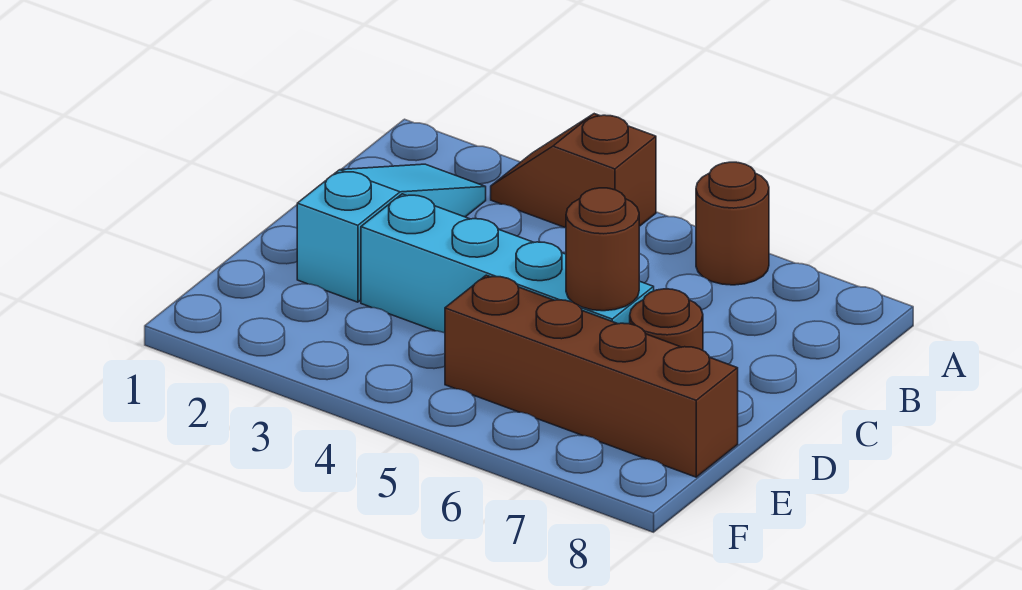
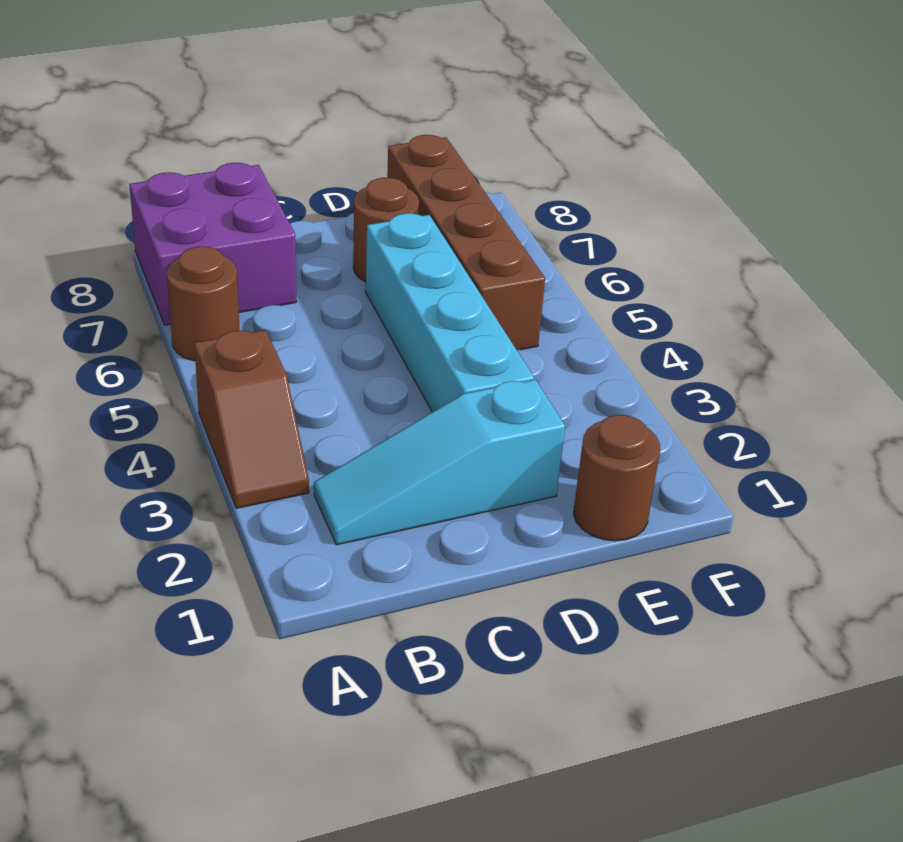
none -> purple brick A7:B8 level 1
brown round brick D6 level 2 -> brown round brick E1 level 1

